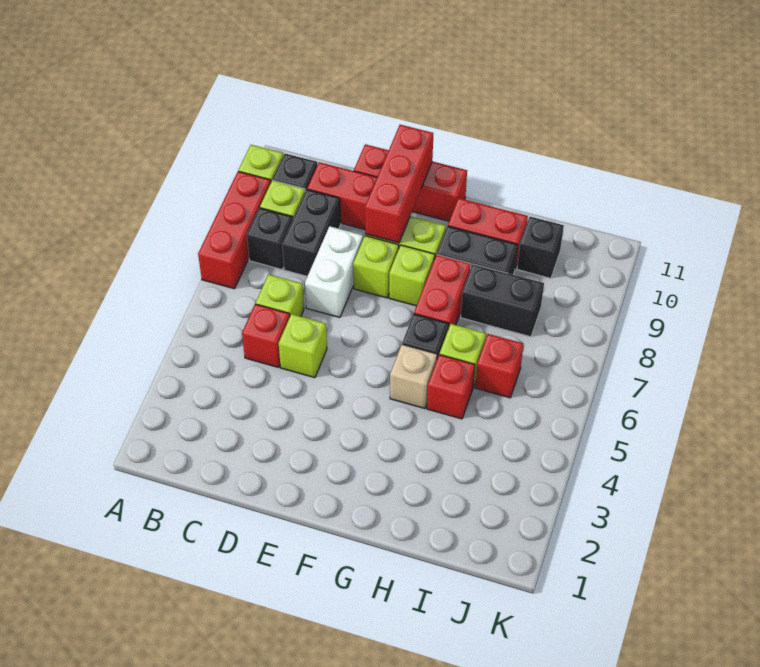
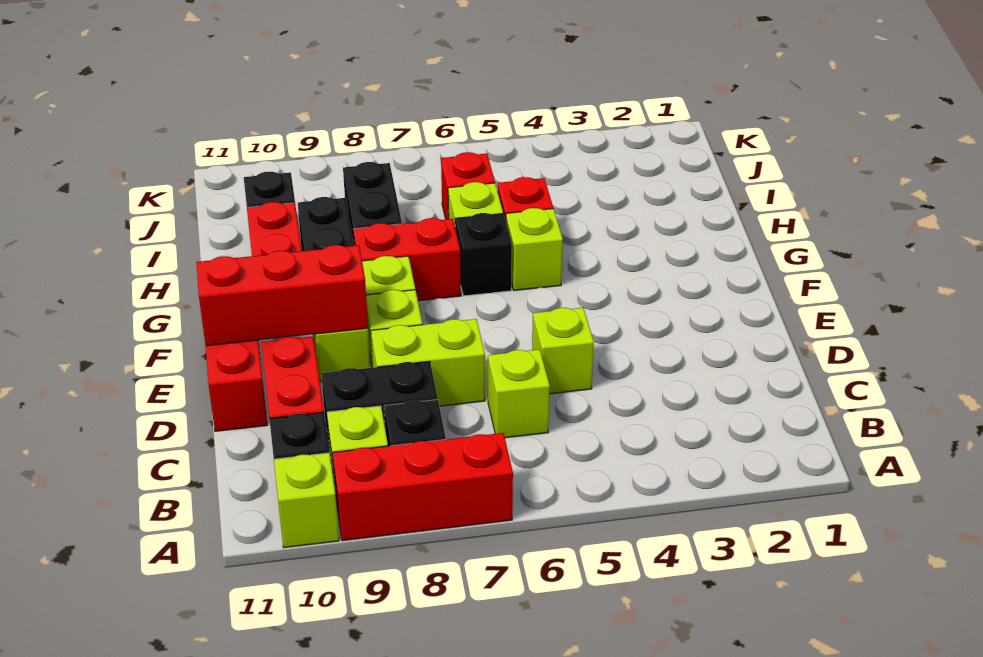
red brick C5 level 1 -> none
white brick D7:D8 level 1 -> lime brick D7:D8 level 1
tan brick G5 level 1 -> lime brick G5 level 1

